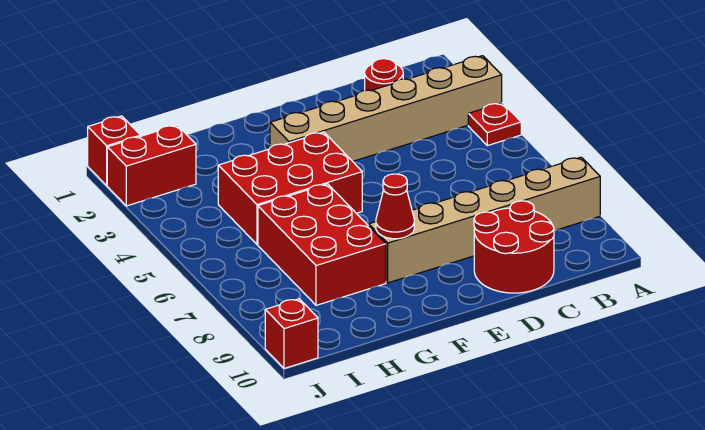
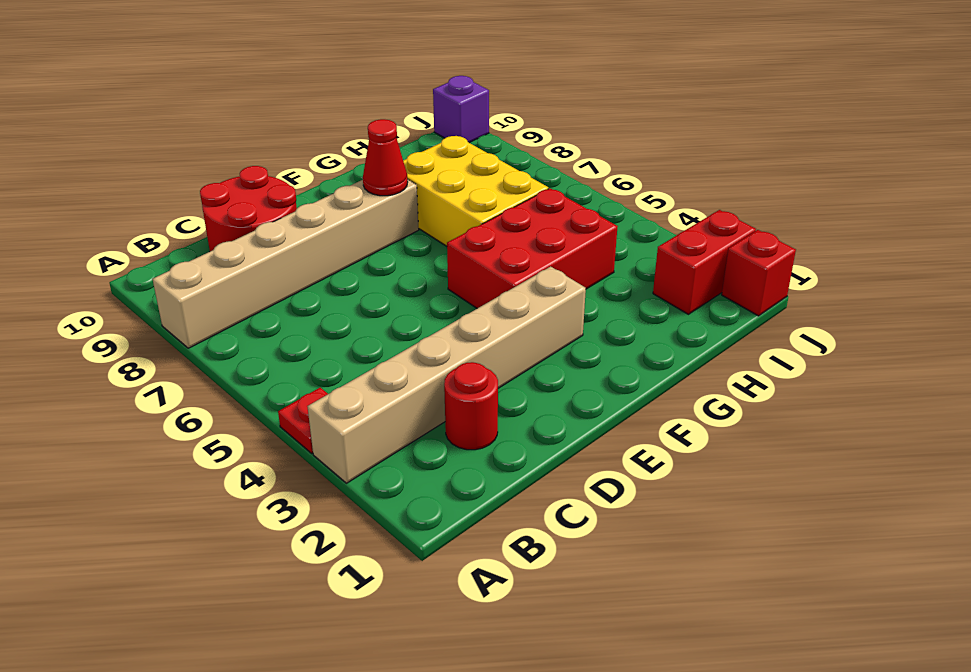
red brick G6:H8 level 1 -> yellow brick G6:H8 level 1
red brick J10 level 1 -> purple brick J10 level 1

